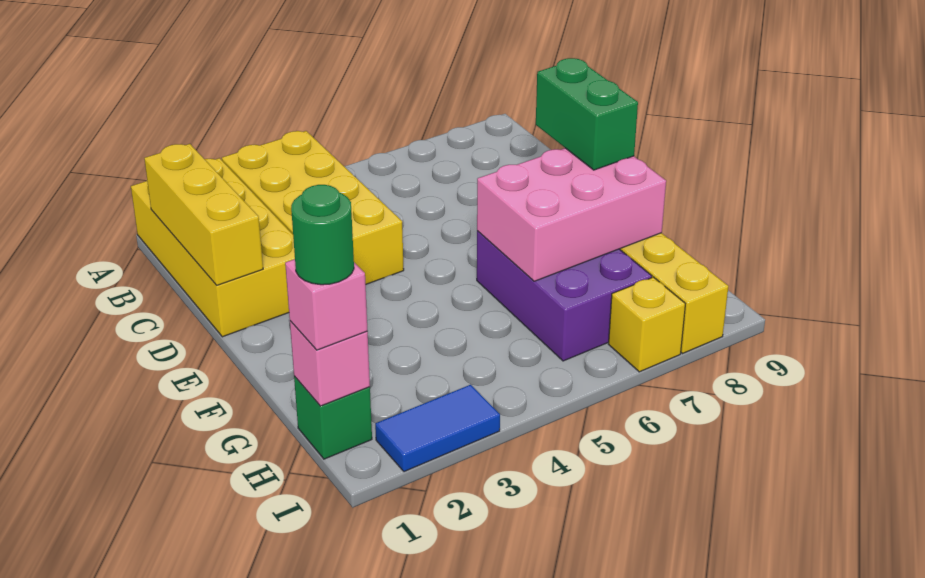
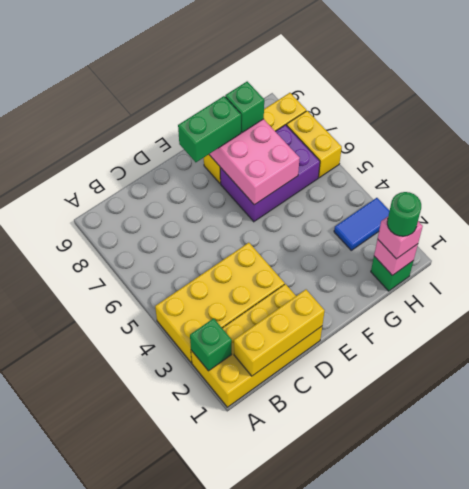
none -> green brick A2 level 2
none -> green brick G8 level 3
blue tile I2:I3 level 1 -> blue tile H3:I3 level 1
yellow brick I7 level 1 -> yellow brick I6:I7 level 1

